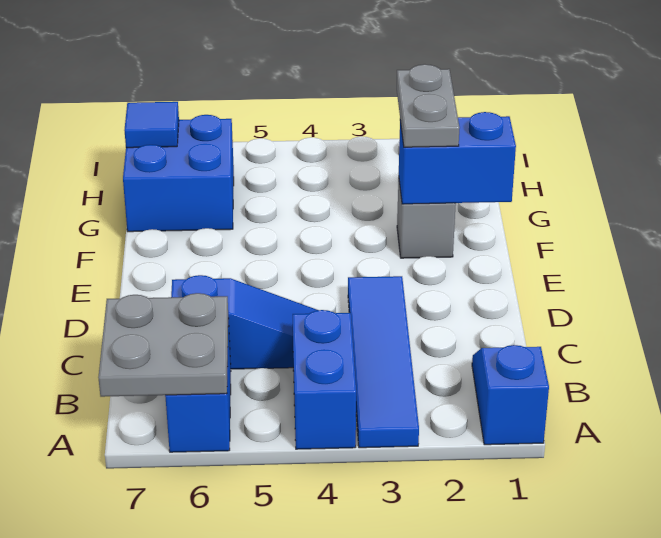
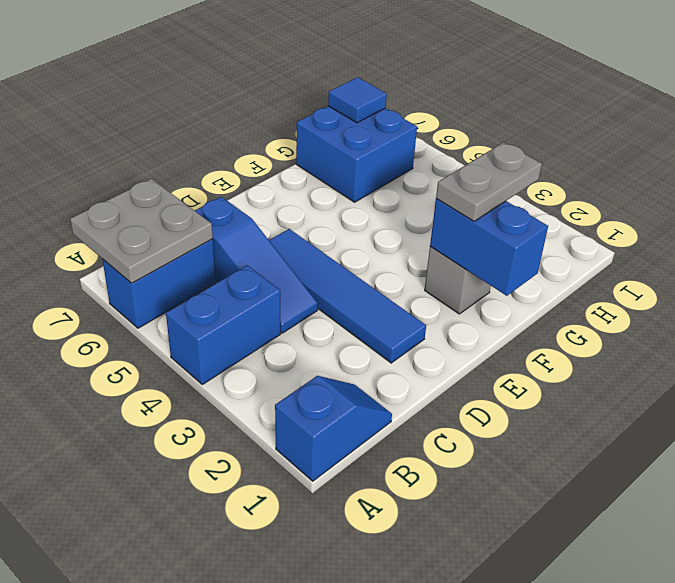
blue tile A3:D3 level 1 -> blue tile D2:D5 level 1

